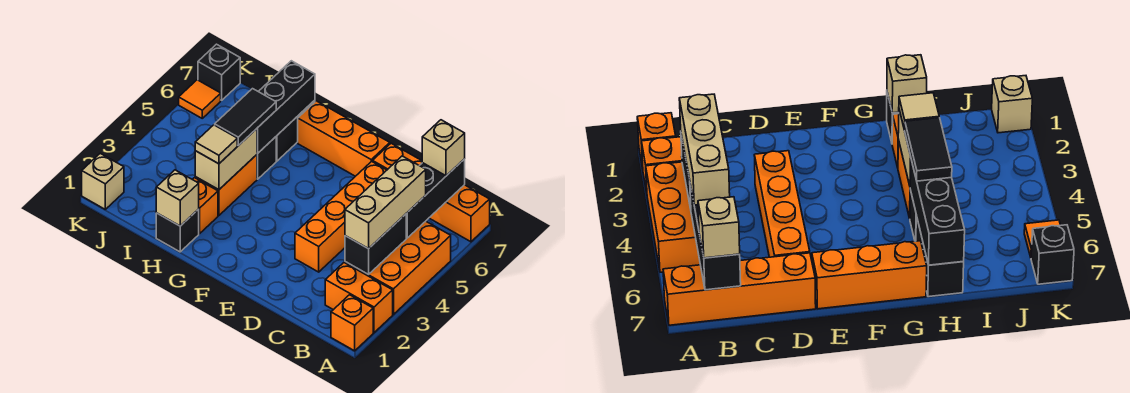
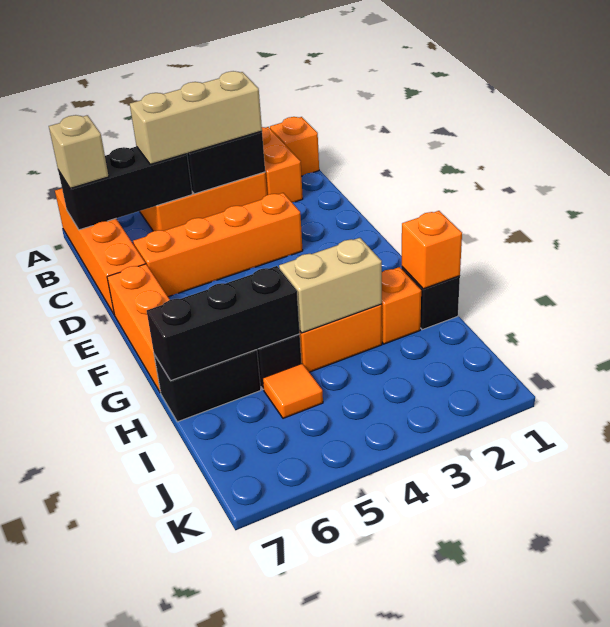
tan brick H1 level 2 -> orange brick H1 level 2
tan tile H3 level 3 -> none
black tile H4:H5 level 3 -> none
tan brick K1 level 1 -> none
orange tile K6 level 1 -> orange tile I5 level 1
black brick K7 level 1 -> none

